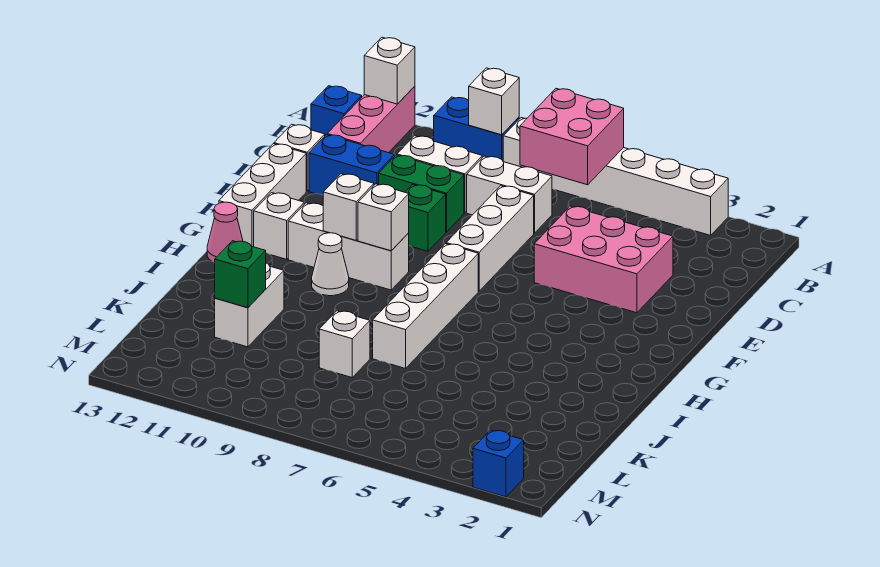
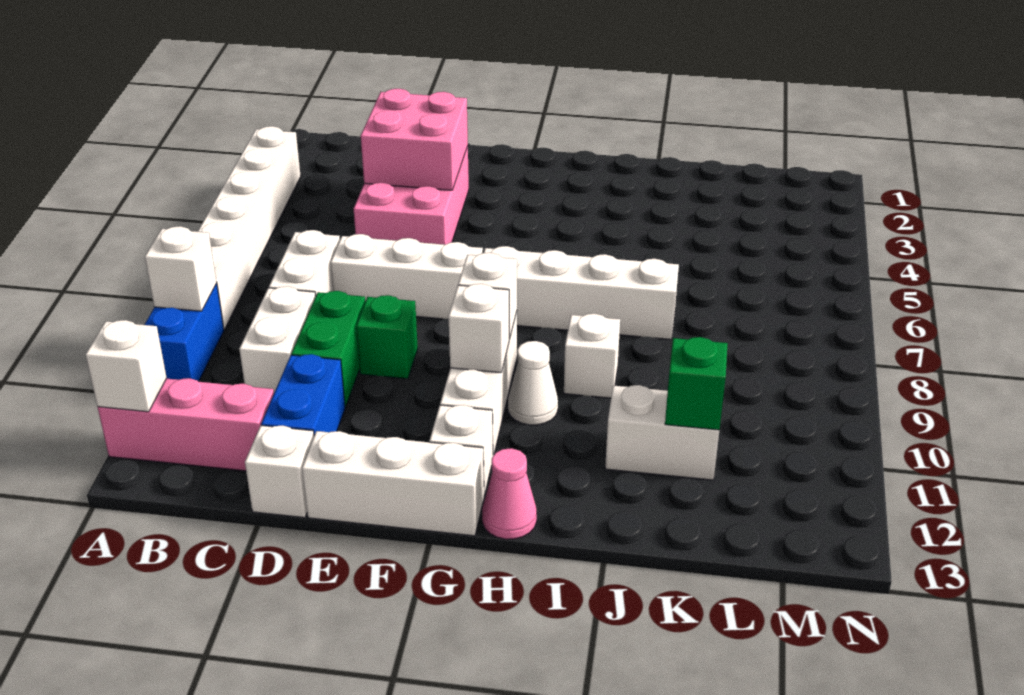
pink brick A6:B7 level 2 -> pink brick D3:E4 level 2
blue brick B13 level 1 -> none
white brick K8 level 1 -> white brick I9 level 1
blue brick N2 level 1 -> none

